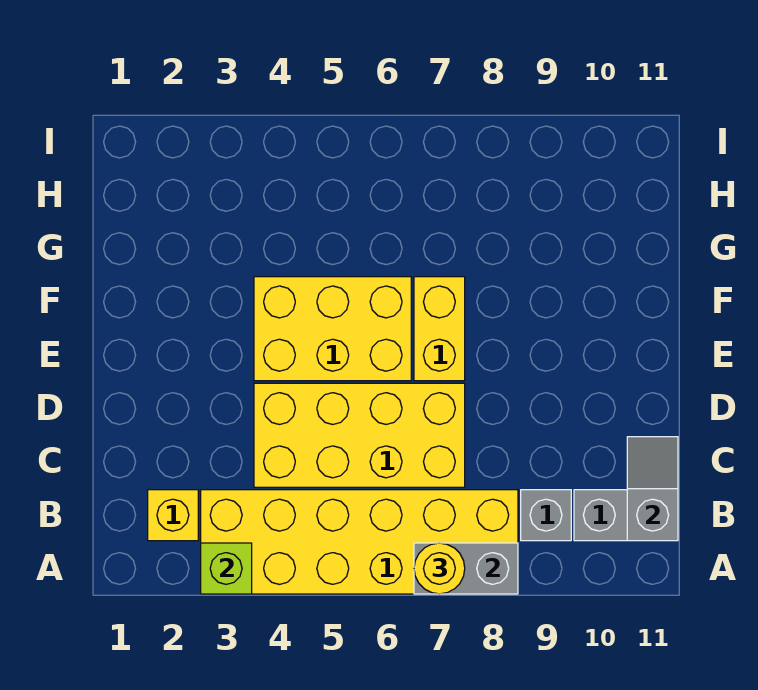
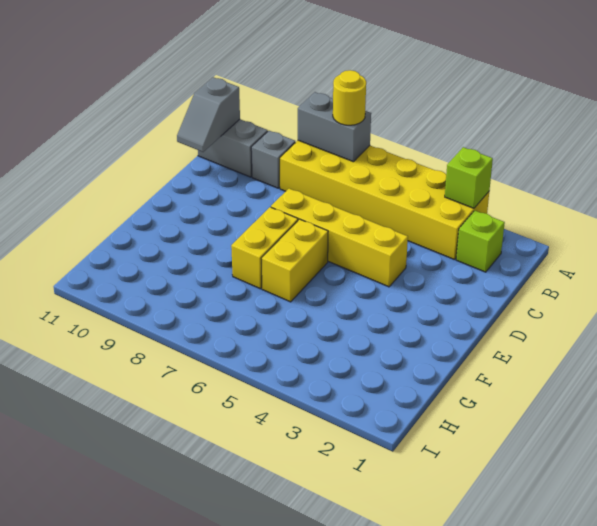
yellow brick B2 level 1 -> lime brick B2 level 1
yellow brick C4:D7 level 1 -> yellow brick D4:D7 level 1
yellow brick E4:F6 level 1 -> yellow brick E6:F6 level 1

